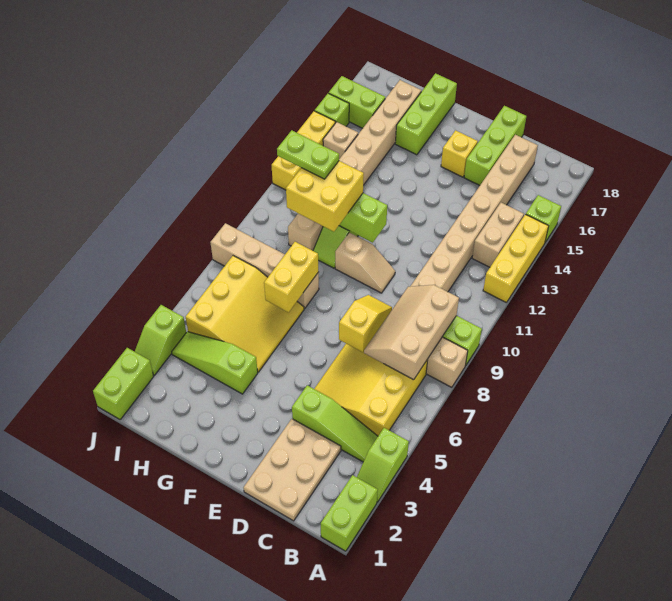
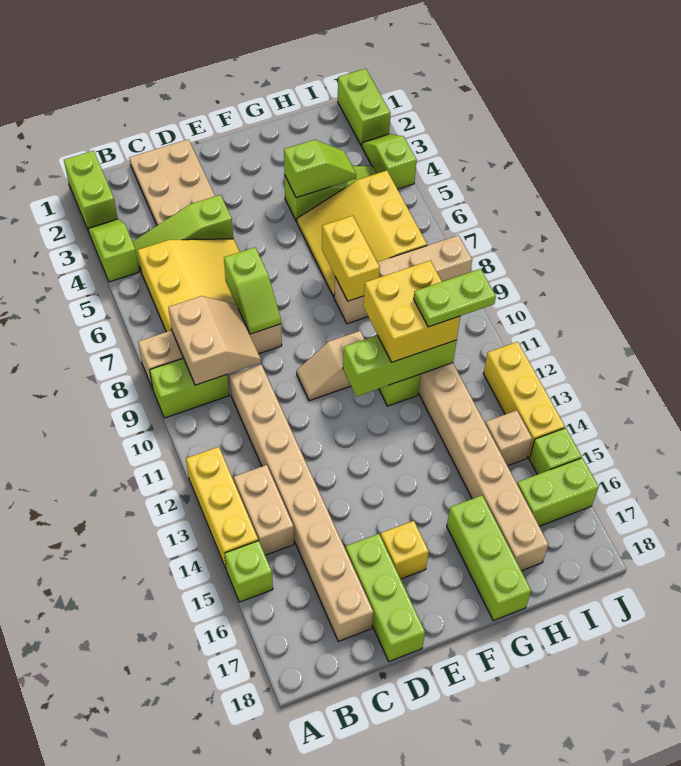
tan slope B7:C9 level 2 top B -> tan slope B8:C9 level 2 top B
yellow slope D7:D8 level 2 top 7 -> lime slope D7:D8 level 2 top 7
none -> lime slope G4:H4 level 2 top G

